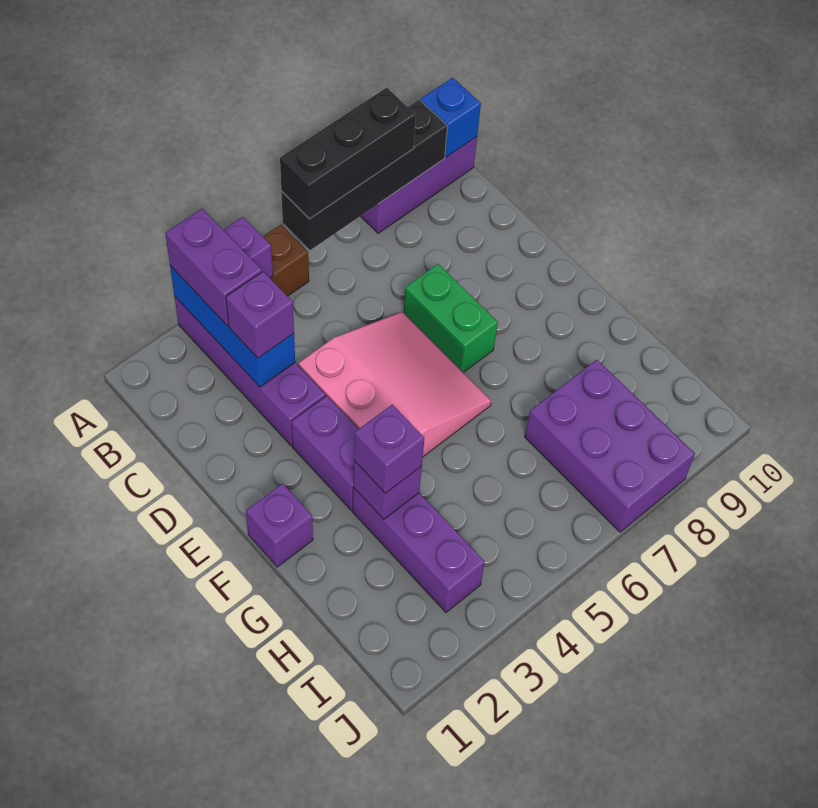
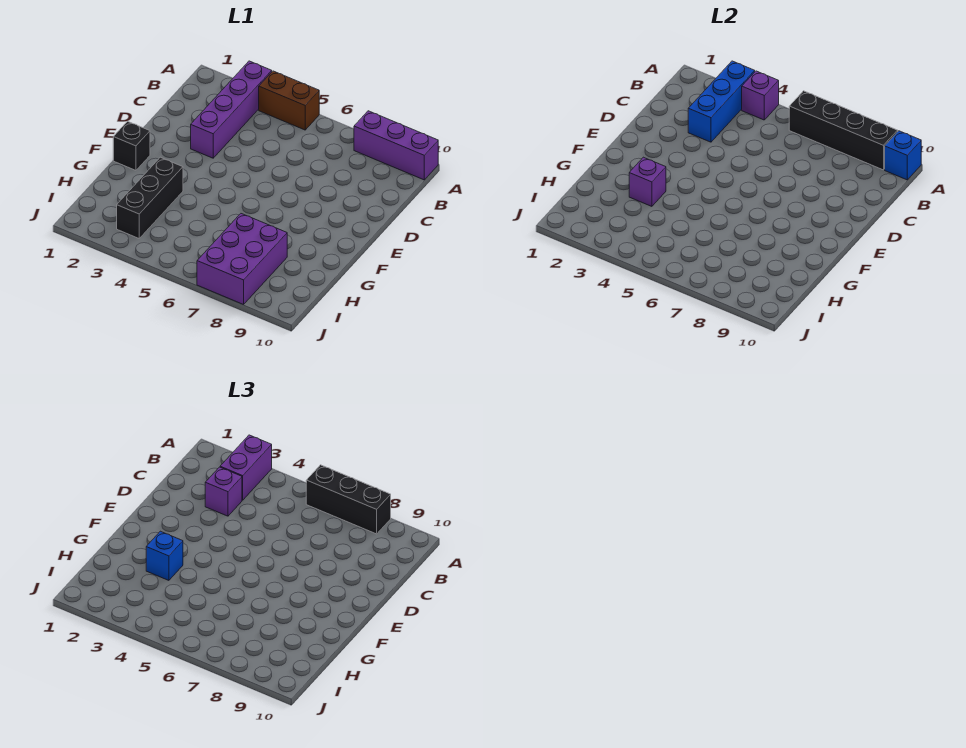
pink slope D4:F6 level 1 top 4 -> none
green brick D7:E7 level 1 -> none
purple brick E3:F3 level 1 -> none
purple brick F1 level 1 -> black brick F1 level 1
purple brick G3:I3 level 1 -> black brick G3:I3 level 1
purple brick G3 level 3 -> blue brick G3 level 3

